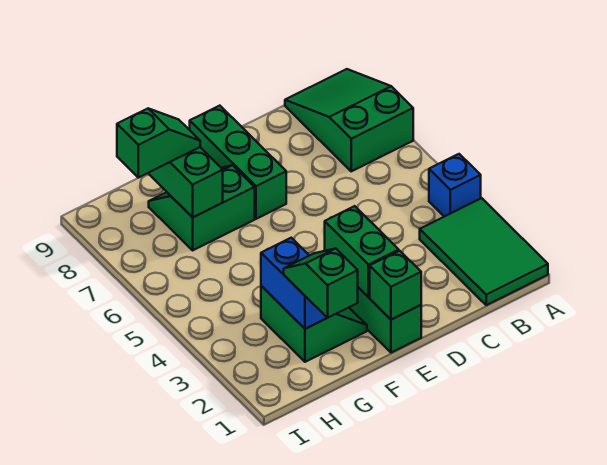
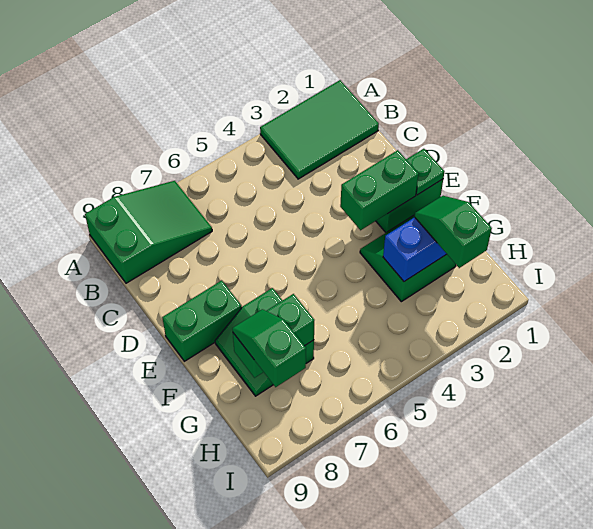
blue brick A4 level 1 -> none
green slope A7:B9 level 1 top 7 -> green slope A7:B9 level 1 top 9
green brick E1 level 2 -> green plate E1 level 2
green brick E7:E9 level 1 -> green brick E8:E9 level 1
green slope G1:G2 level 3 top 1 -> green slope G2:H2 level 3 top H

